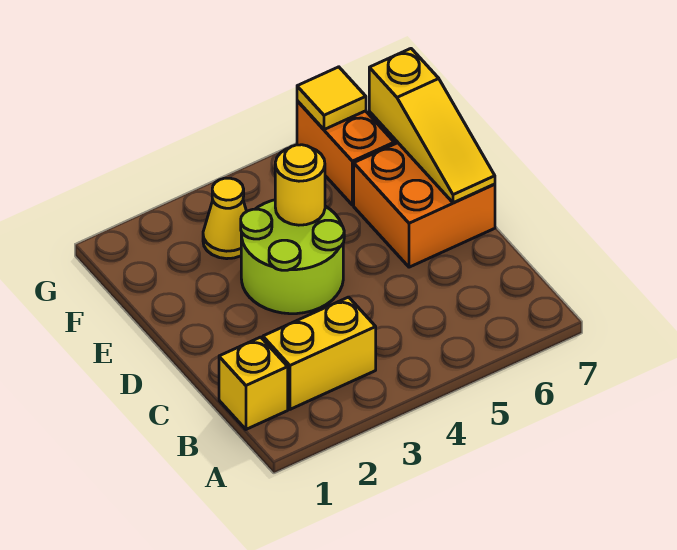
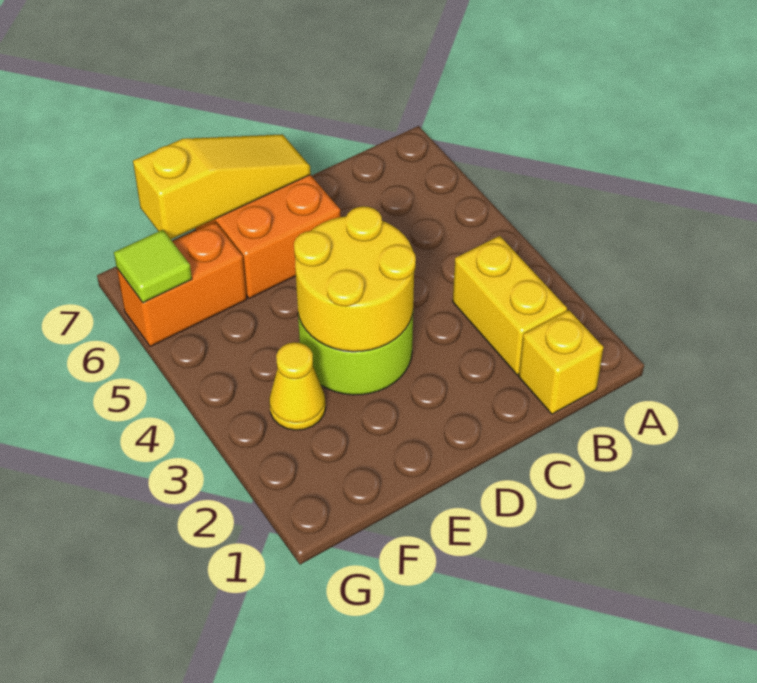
yellow round brick E4 level 2 -> yellow round brick D3:E4 level 2
yellow tile G6 level 2 -> lime tile G6 level 2

